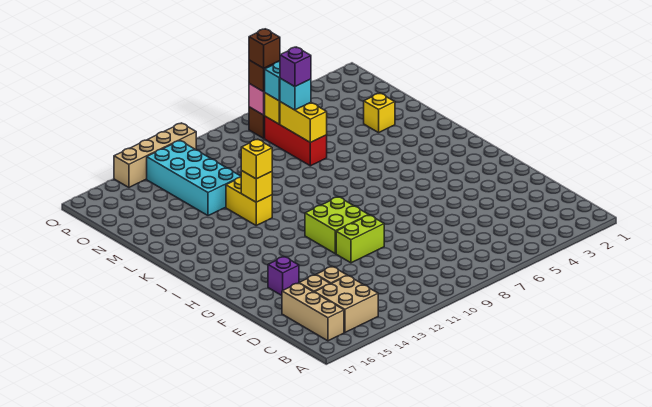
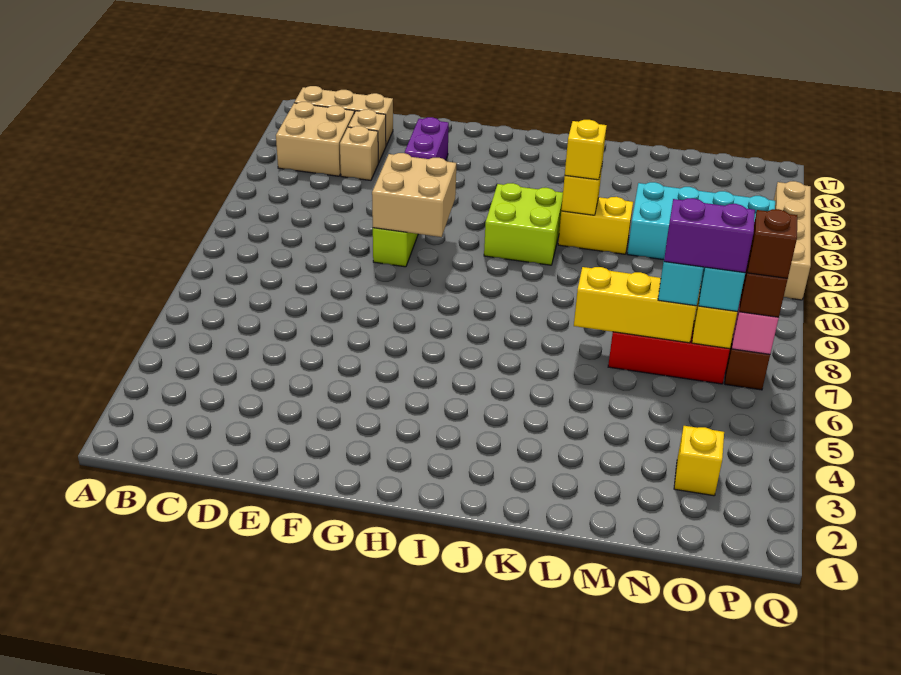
none -> tan brick F10:G11 level 2
purple brick F15 level 1 -> purple brick F14:F15 level 1
lime brick G10:H11 level 1 -> lime brick I11:J12 level 1
yellow brick M3 level 1 -> yellow brick O3 level 1
yellow brick M7:N7 level 2 -> yellow brick L7:N7 level 2
purple brick N7 level 4 -> purple brick N7:O7 level 4

